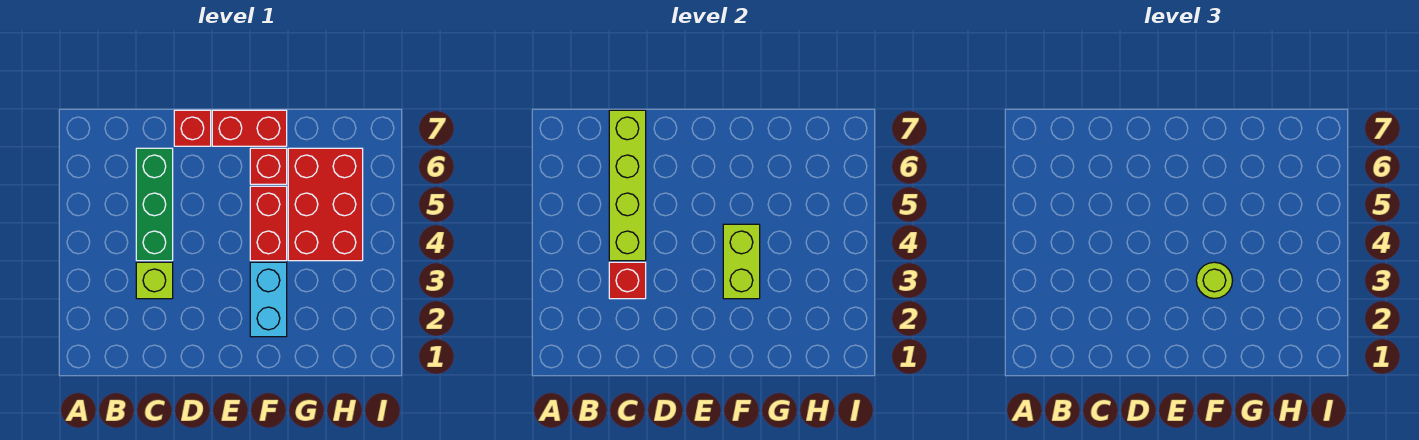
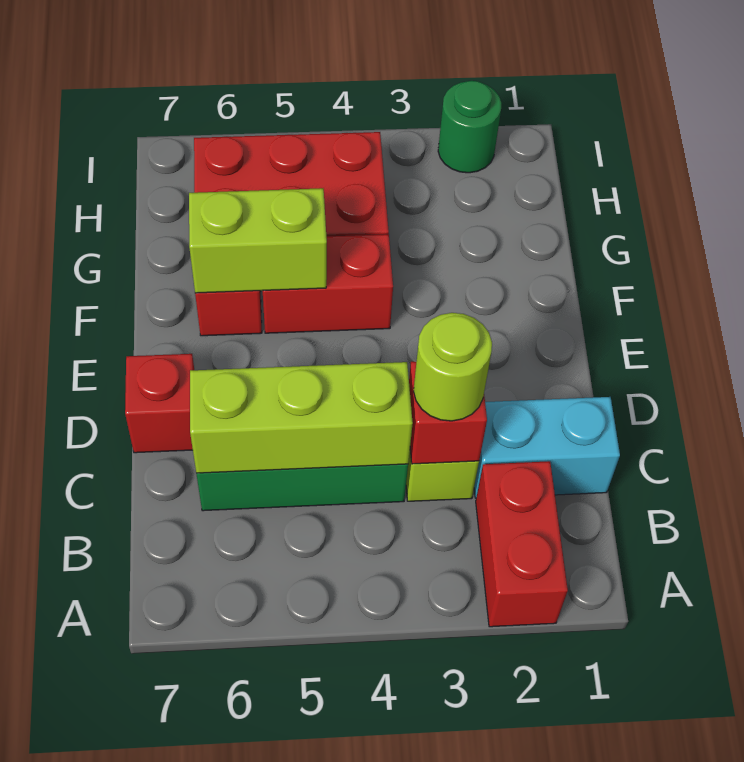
lime brick C4:C7 level 2 -> lime brick C4:C6 level 2
red brick E7:F7 level 1 -> red brick A2:B2 level 1
cyan brick F2:F3 level 1 -> cyan brick C1:C2 level 1
lime brick F3:F4 level 2 -> lime brick F5:F6 level 2
lime round brick F3 level 3 -> lime round brick C3 level 3
none -> green round brick I2 level 1

